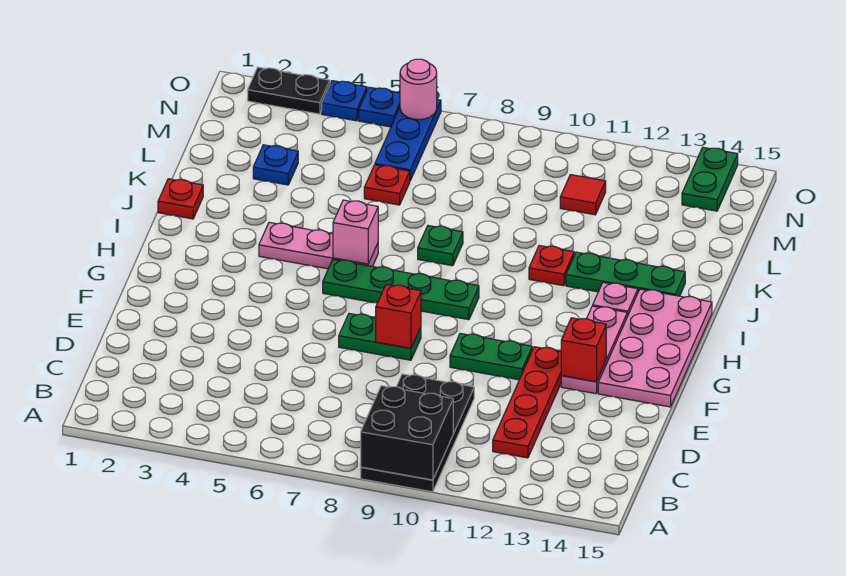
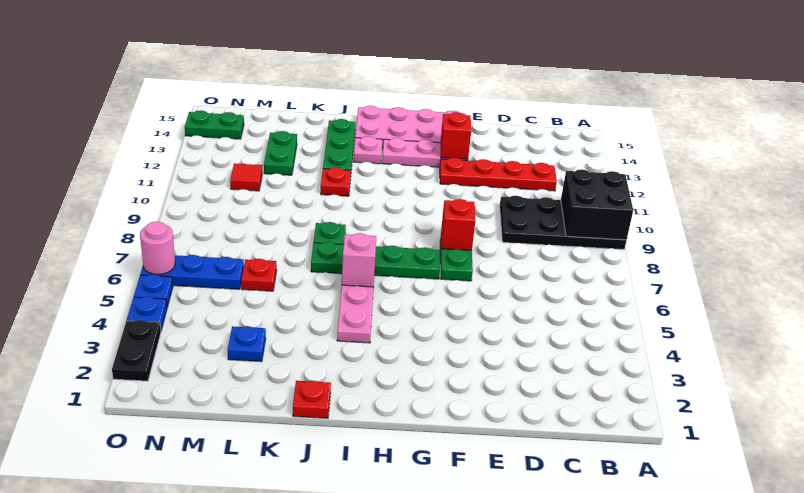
green plate F10:F11 level 1 -> green plate L12:L13 level 1
green plate H6:H9 level 1 -> green plate G7:J7 level 1

